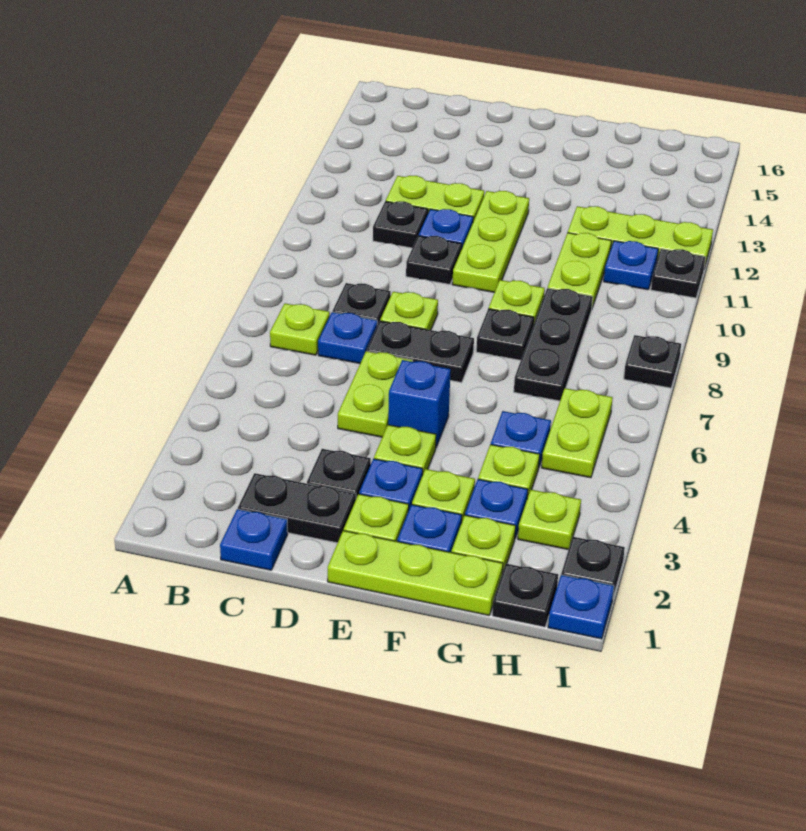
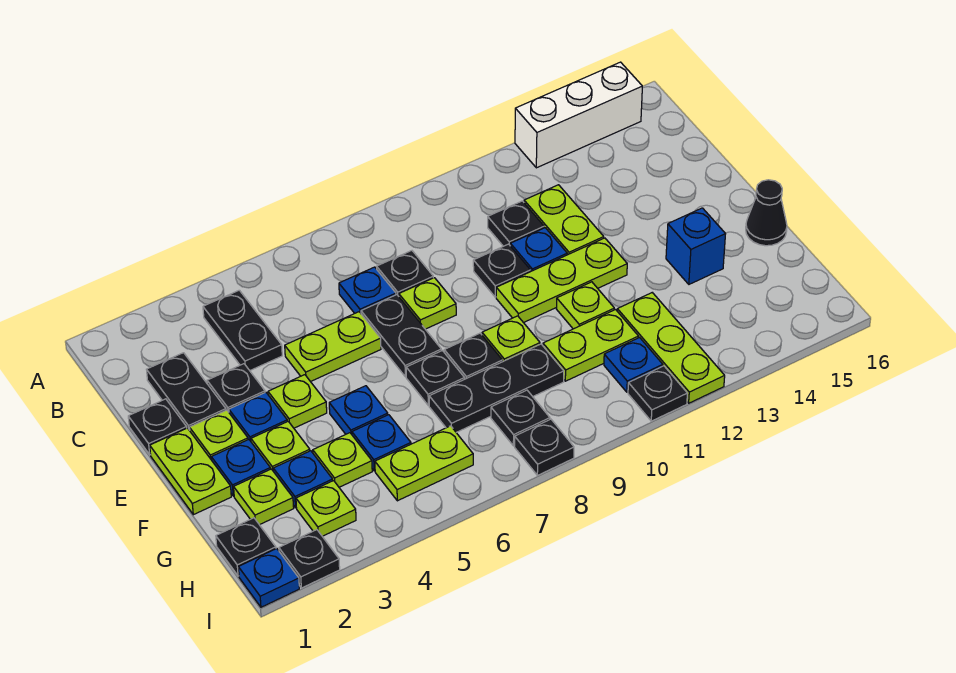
none -> white brick A13:A15 level 1
none -> black plate B4:C4 level 1
lime plate B7 level 1 -> lime plate F11 level 1
blue plate C1 level 1 -> blue plate F5 level 1
none -> black plate D1 level 1
lime plate E1:G1 level 1 -> lime plate E1:F1 level 1
blue brick E5 level 1 -> blue brick F14 level 1
none -> black plate F7 level 1
none -> black cone F16 level 1
none -> black plate H8 level 1

